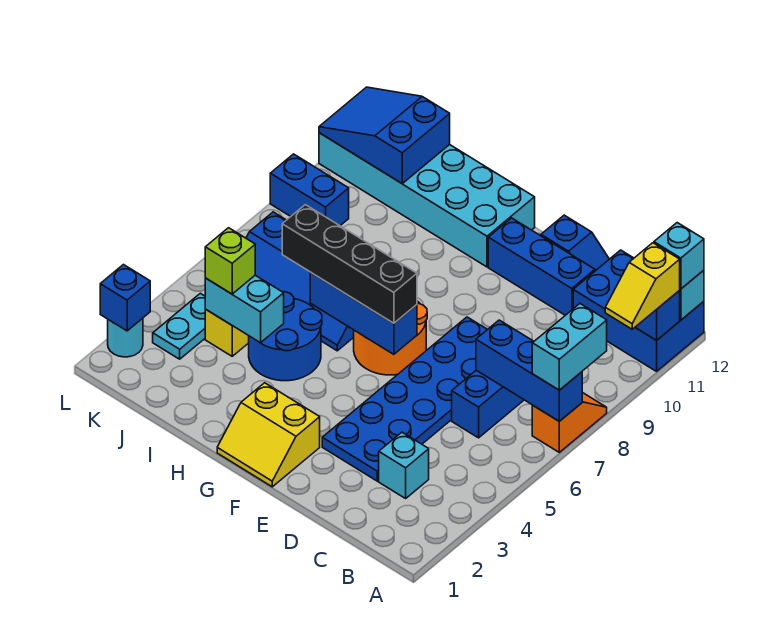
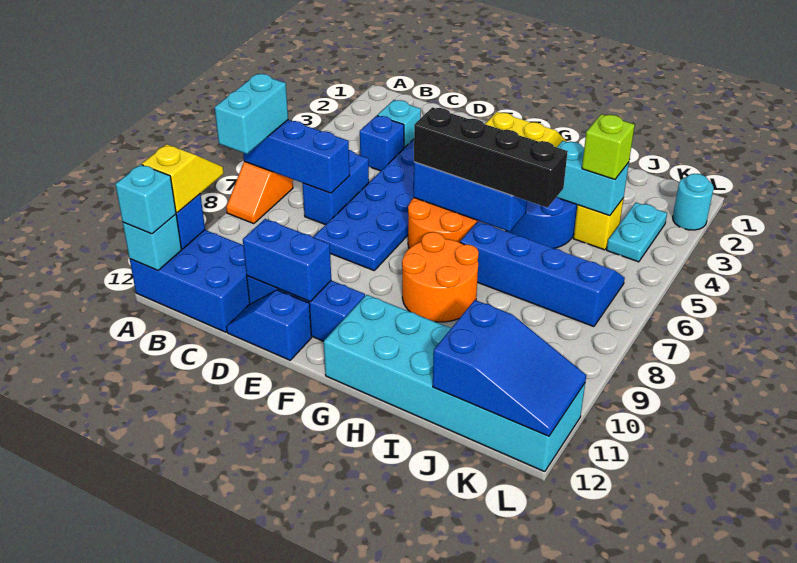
none -> orange round brick G8:H9 level 1
blue brick K9:L9 level 1 -> blue brick D11:E11 level 2
blue brick L2 level 2 -> blue brick C4 level 1

